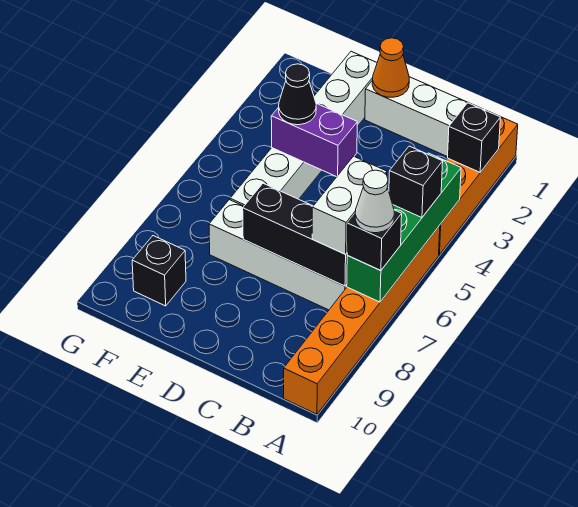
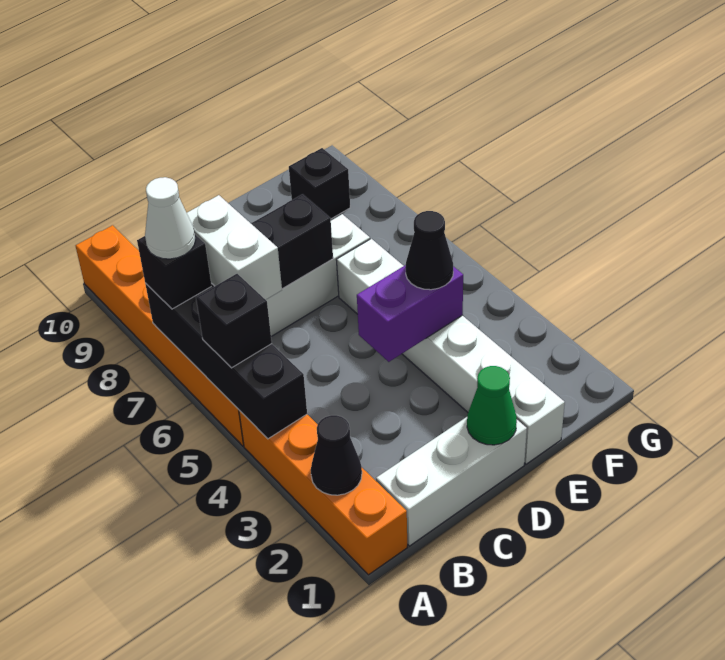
black brick A2 level 2 -> black cone A2 level 2
green brick A4:A7 level 2 -> black brick A4:A7 level 2
orange cone D1 level 2 -> green cone D1 level 2

